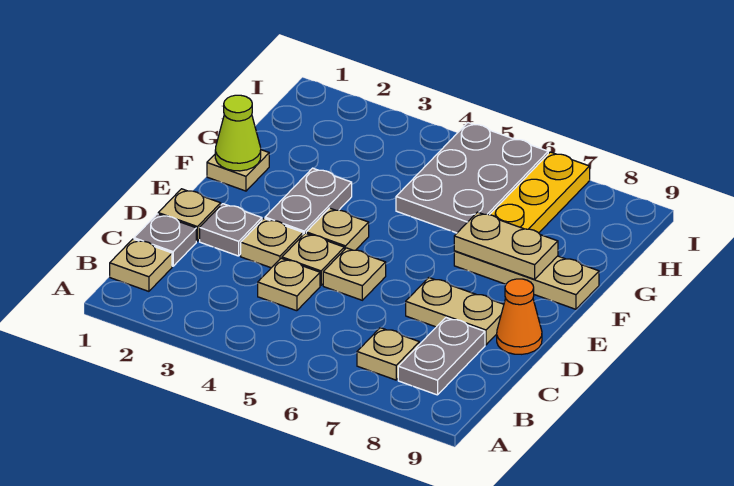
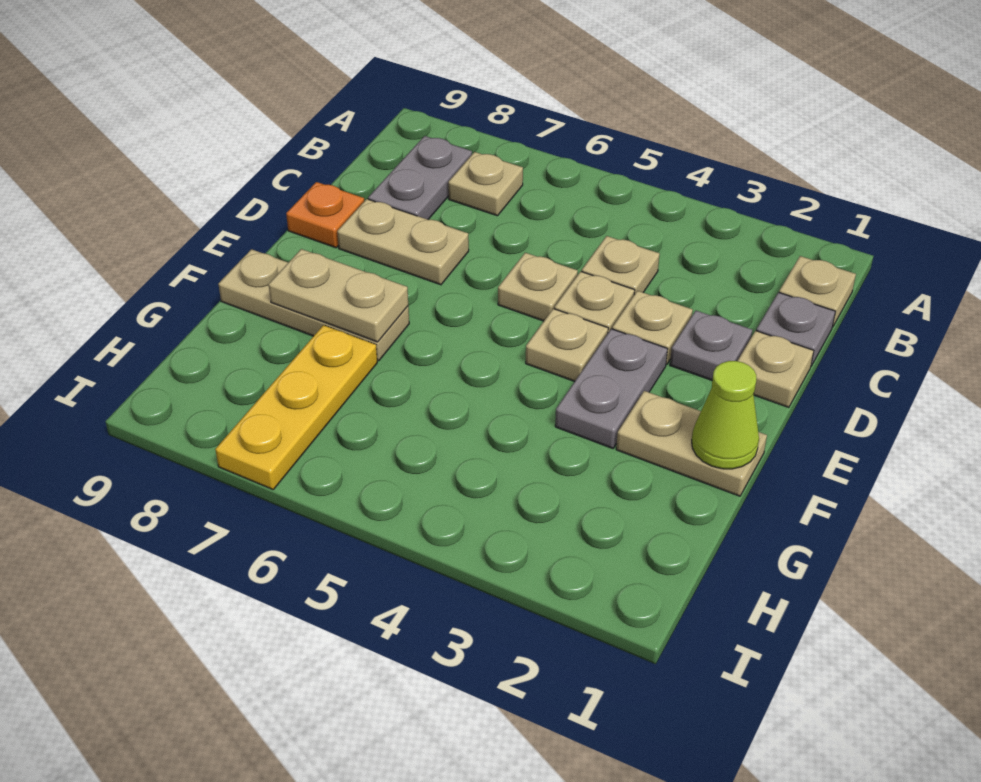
orange cone D9 level 1 -> orange plate D9 level 1
tan plate F1 level 1 -> tan plate F1:F2 level 1
grey plate G5:I6 level 1 -> none

